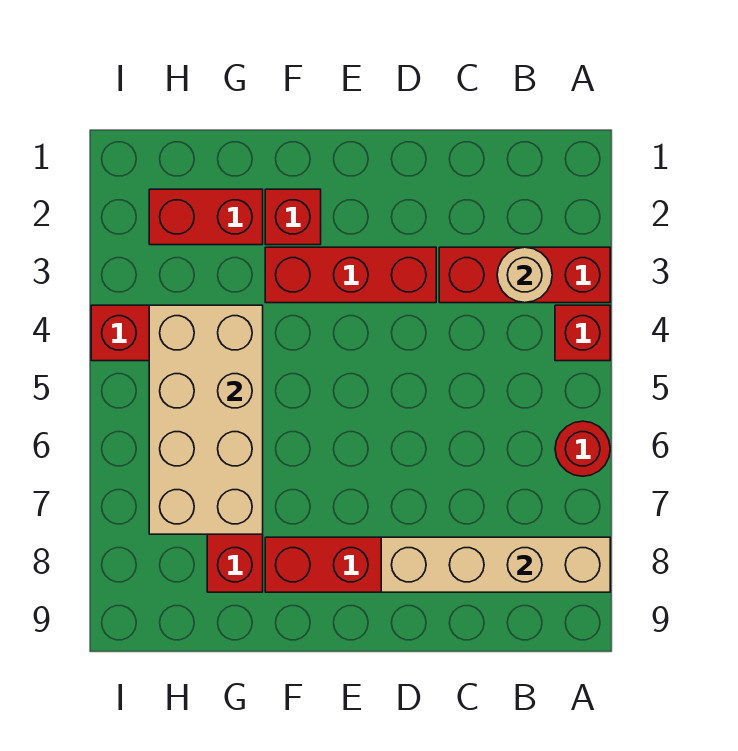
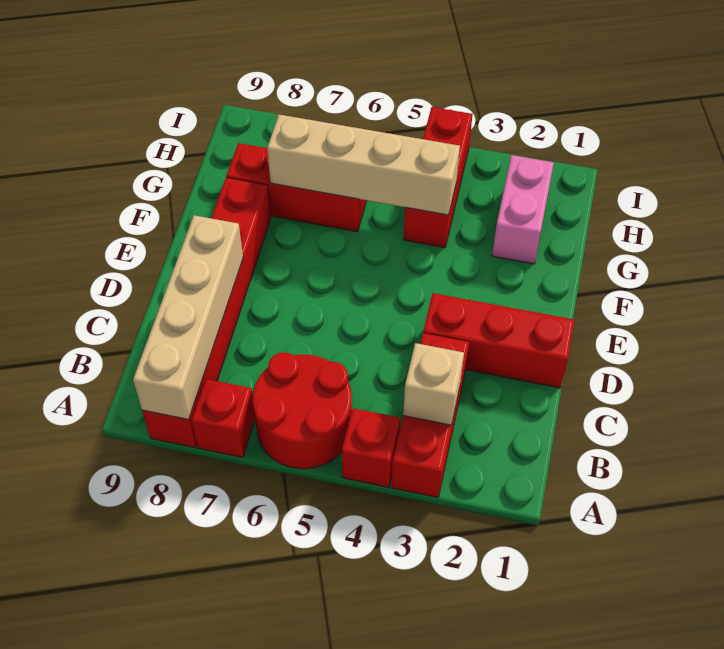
red round brick A6 level 1 -> red round brick A5:B6 level 1
tan round brick B3 level 2 -> tan brick B3 level 2
red brick D3:F3 level 1 -> red brick D1:D3 level 1
red brick F2 level 1 -> red brick A7 level 1
red brick G2:H2 level 1 -> pink brick G2:H2 level 1
tan brick G4:H7 level 2 -> tan brick G4:G7 level 2

